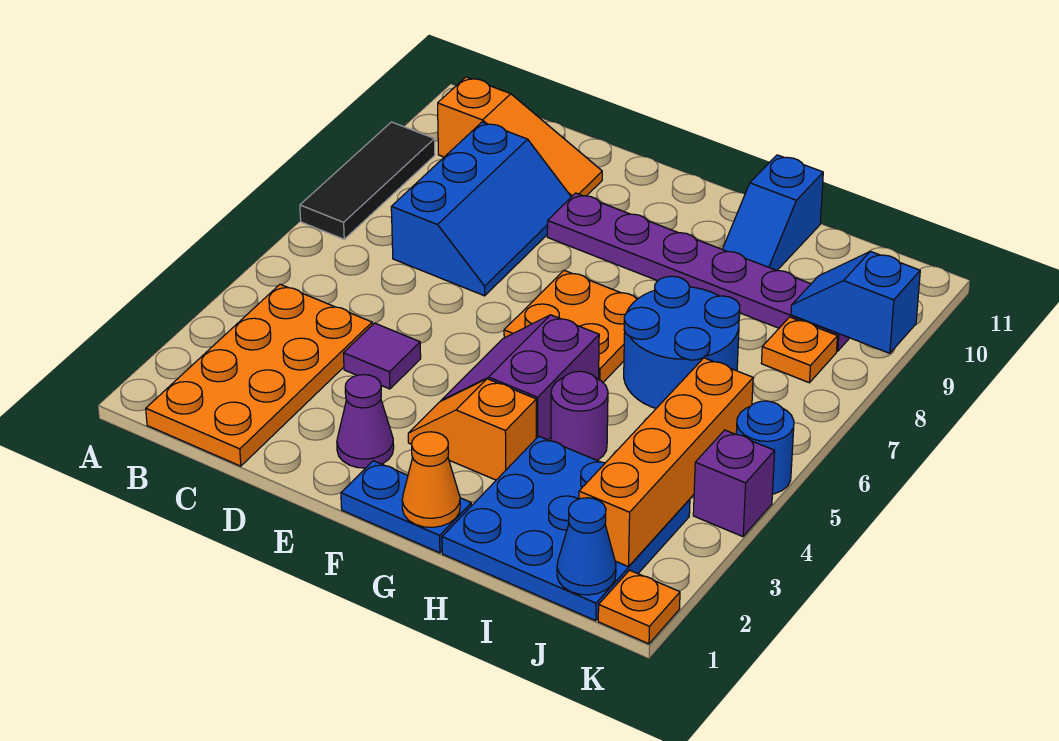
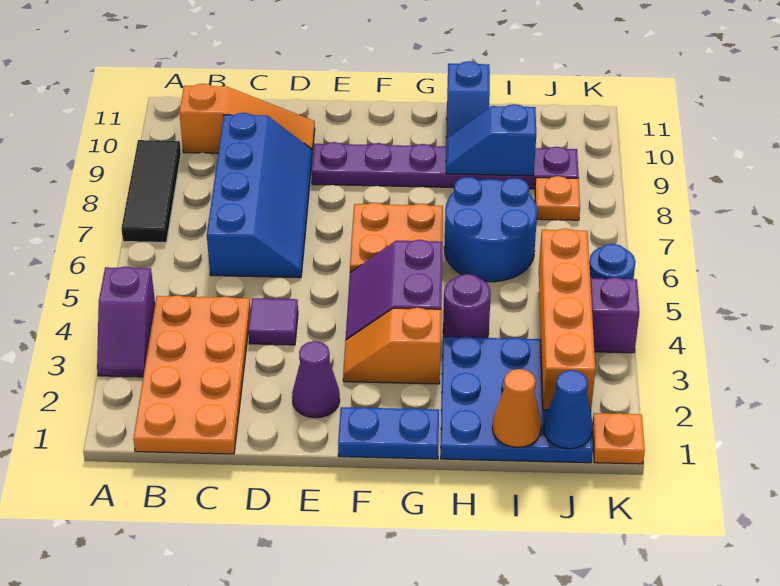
none -> purple slope A3:A4 level 1 top 4
blue slope C7:D9 level 1 top C -> blue slope C6:D9 level 1 top C
orange cone G1 level 2 -> orange cone I1 level 2
blue slope J9:K9 level 2 top K -> blue slope H9:I9 level 2 top I

